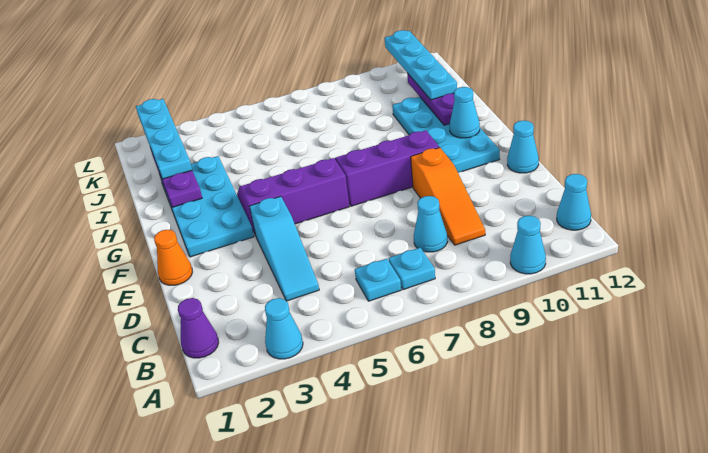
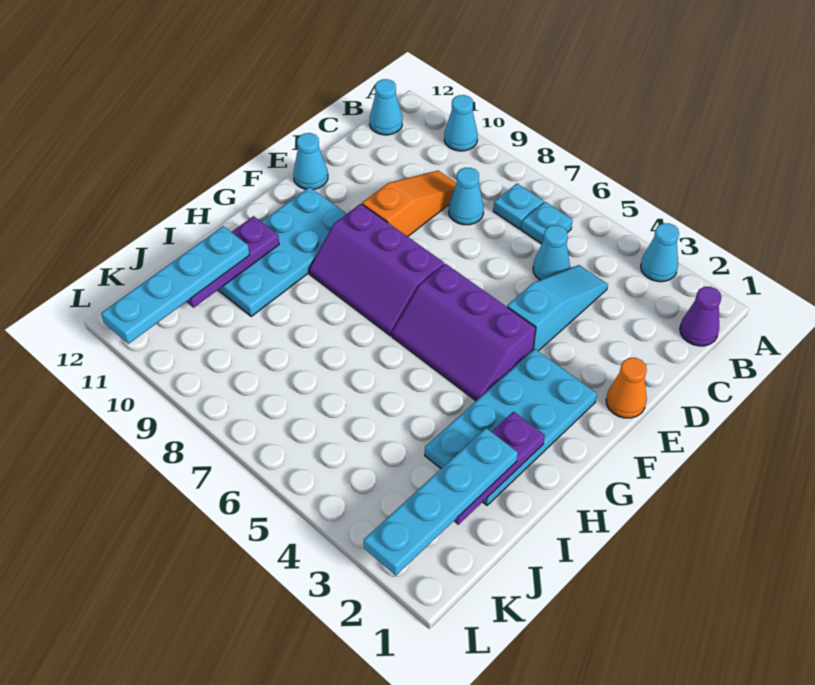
cyan cone G11 level 2 -> cyan cone C5 level 1

